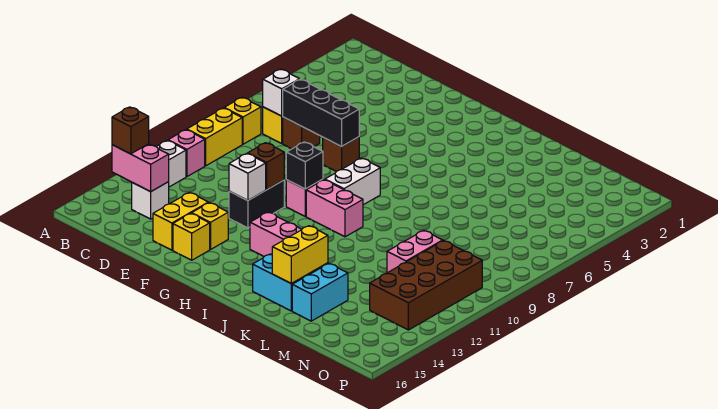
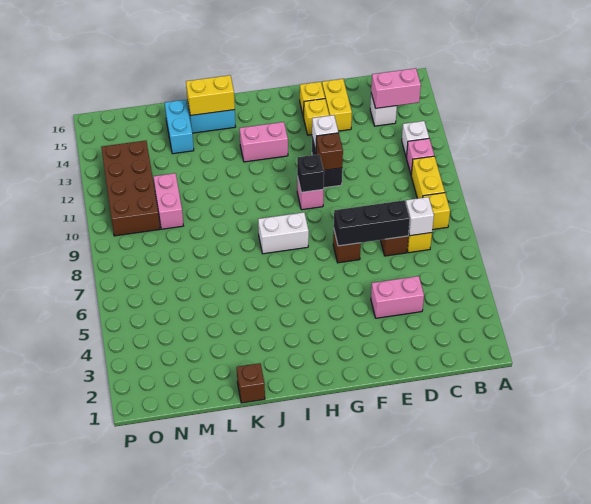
brown brick B14 level 3 -> brown brick K1 level 1
white brick H8:H9 level 1 -> white brick H8:I8 level 1
pink brick H10:I10 level 1 -> pink brick D4:E4 level 1
yellow brick K14:K15 level 2 -> yellow brick J15:K15 level 2

